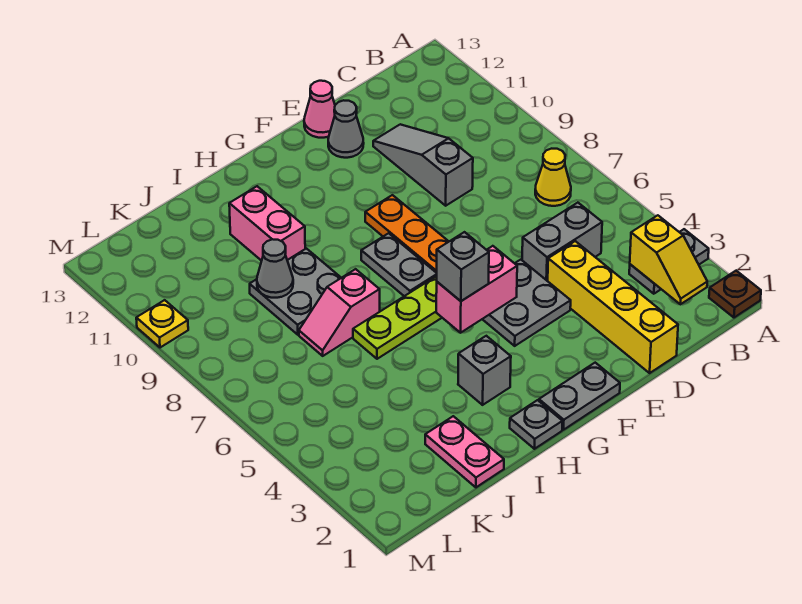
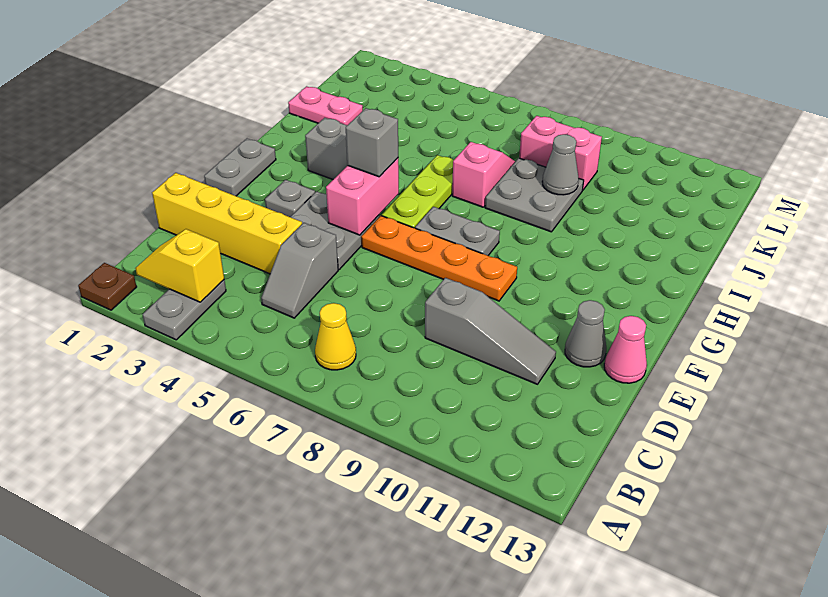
grey brick C5:D5 level 1 -> grey slope C5:D5 level 1 top D
grey plate H1 level 1 -> grey plate F3 level 1
pink brick I10:I11 level 1 -> pink brick K8:K9 level 1
yellow plate M10 level 1 -> none

